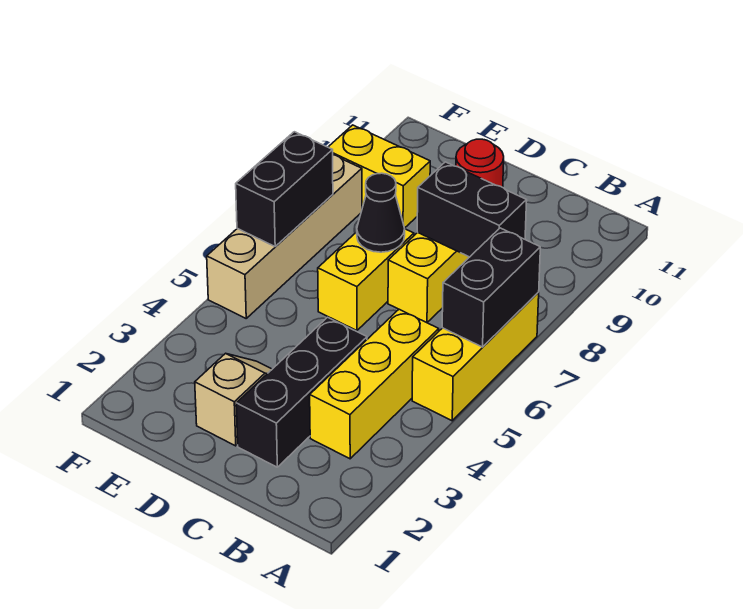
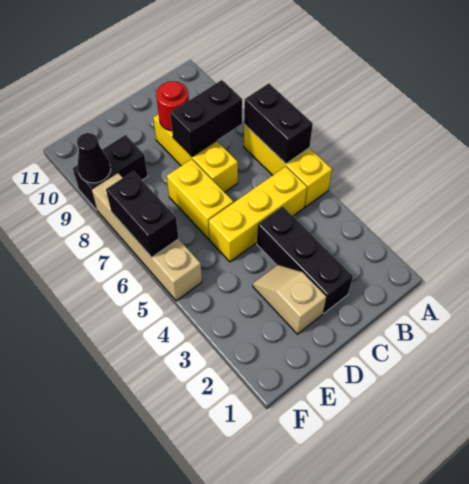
yellow brick B3:B5 level 1 -> yellow brick B5:D5 level 1
black cone D7 level 2 -> black cone F9 level 2
yellow brick E9:F9 level 1 -> black brick E9:F9 level 1

